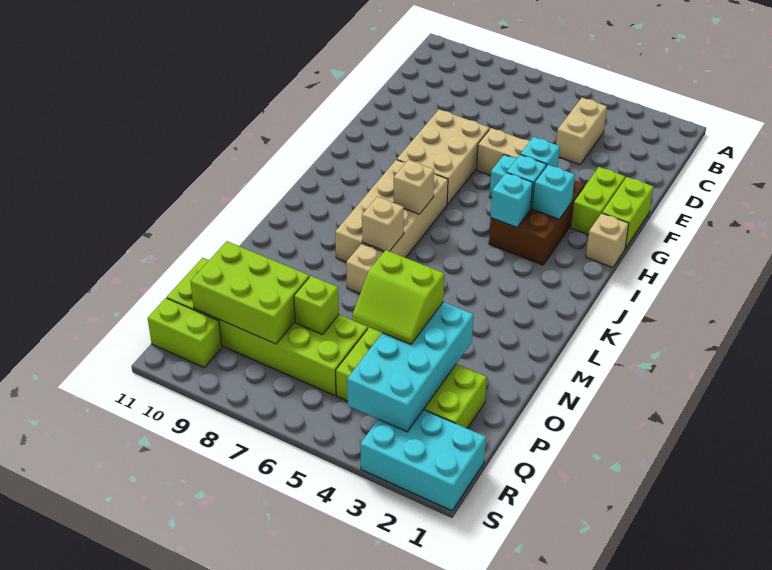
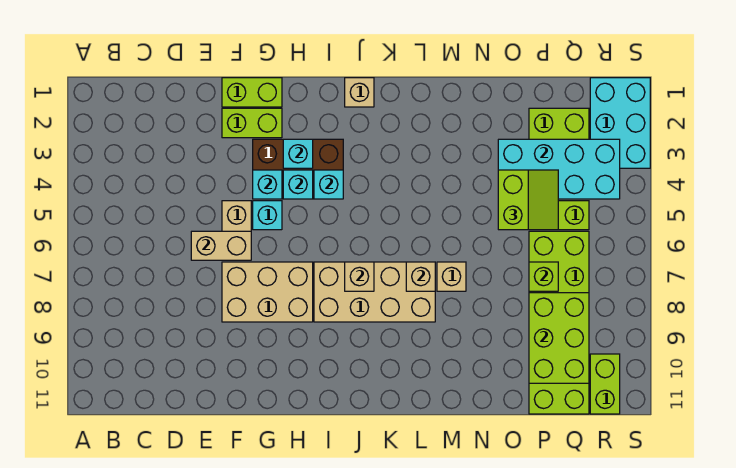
tan brick C4:D4 level 1 -> tan brick E6:F6 level 2
tan brick H1 level 1 -> tan brick J1 level 1

